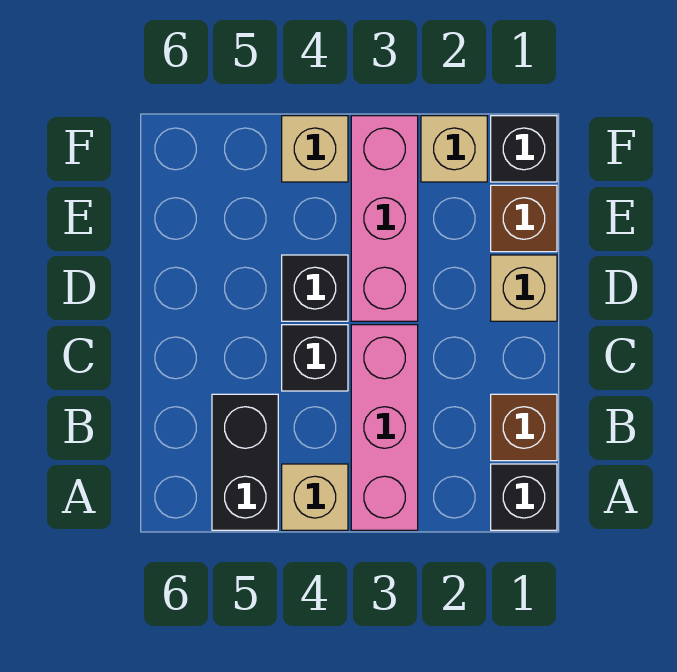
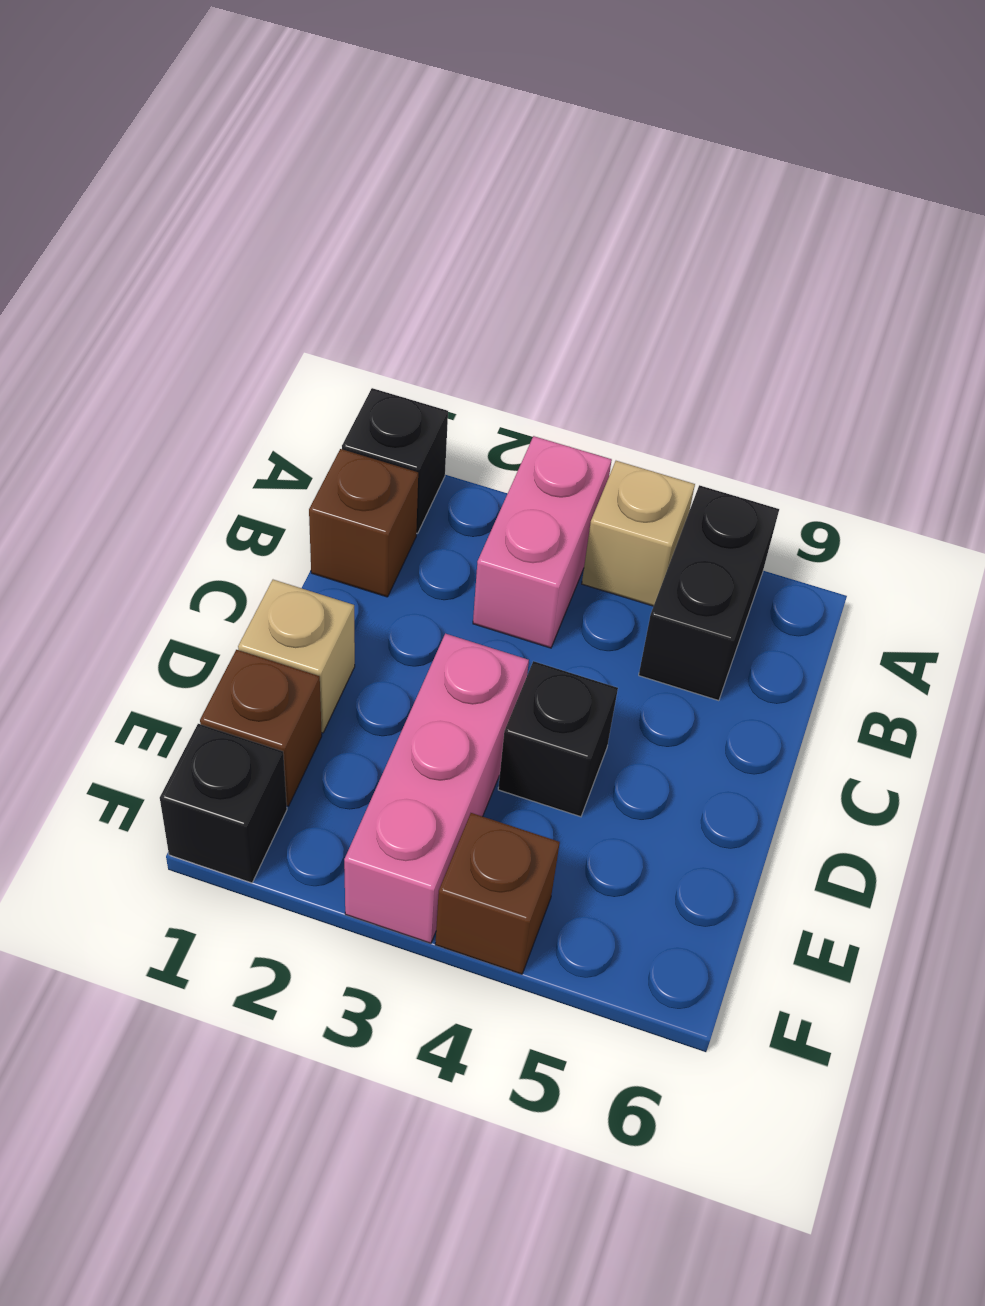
pink brick A3:C3 level 1 -> pink brick A3:B3 level 1
black brick C4 level 1 -> none
tan brick F2 level 1 -> none
tan brick F4 level 1 -> brown brick F4 level 1

